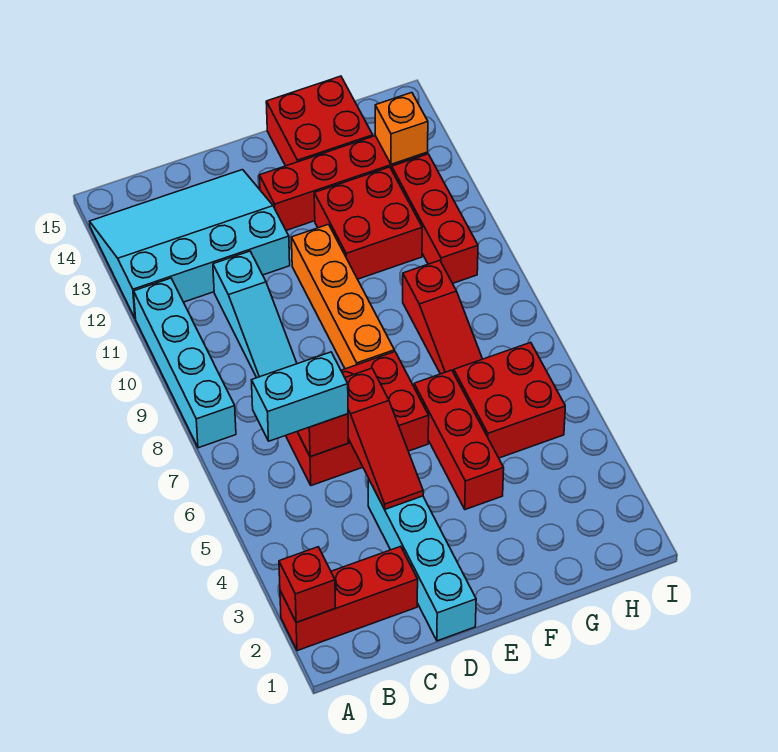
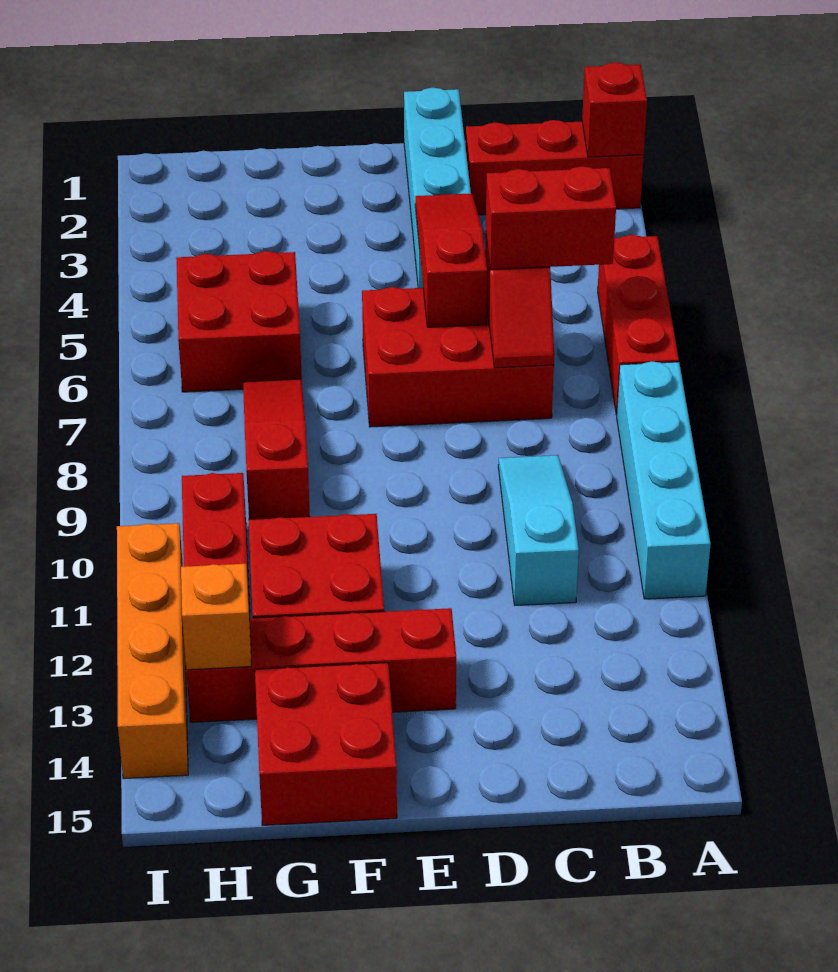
cyan slope A12:D14 level 1 top 12 -> none
cyan brick B6:C6 level 3 -> red brick B6:C6 level 3
orange brick E8:E11 level 1 -> orange brick I11:I14 level 1
red brick F4:F6 level 1 -> red brick A5:A7 level 1

